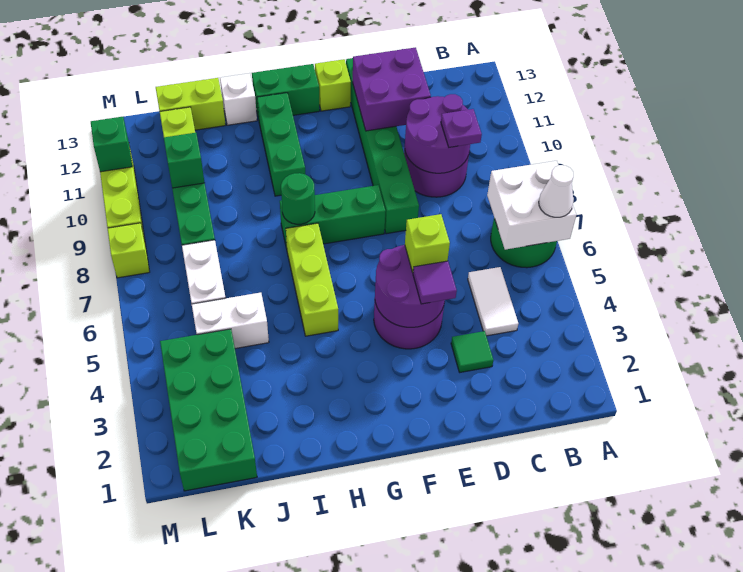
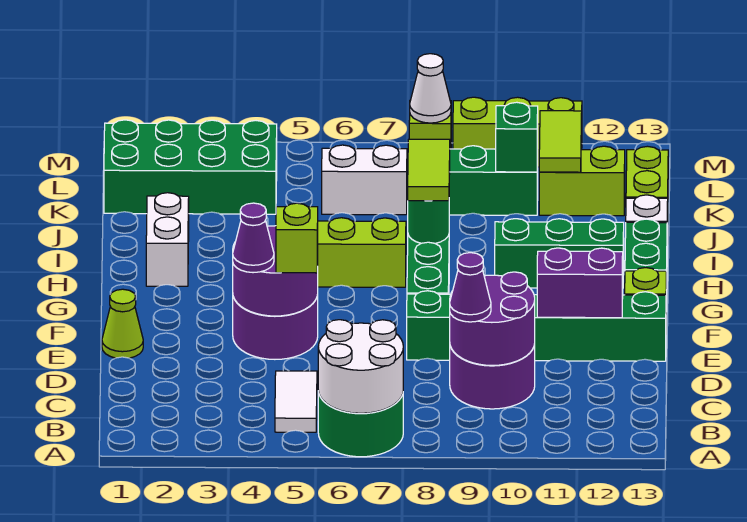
white brick A6:B7 level 2 -> white round brick A6:B7 level 2
white cone A6 level 3 -> white cone M8 level 2
white tile C4:C5 level 1 -> white tile B5:C5 level 1
purple plate C9 level 3 -> purple cone C9 level 3
green tile D3 level 1 -> none
purple brick D11:E12 level 2 -> purple brick E11:E12 level 2
none -> lime cone E1 level 1
purple tile E4 level 3 -> purple cone E4 level 3
none -> lime tile H8:I8 level 3
white brick J5:K5 level 1 -> white brick H2:I2 level 1
none -> lime tile K11:L11 level 2
green brick M11 level 2 -> none

